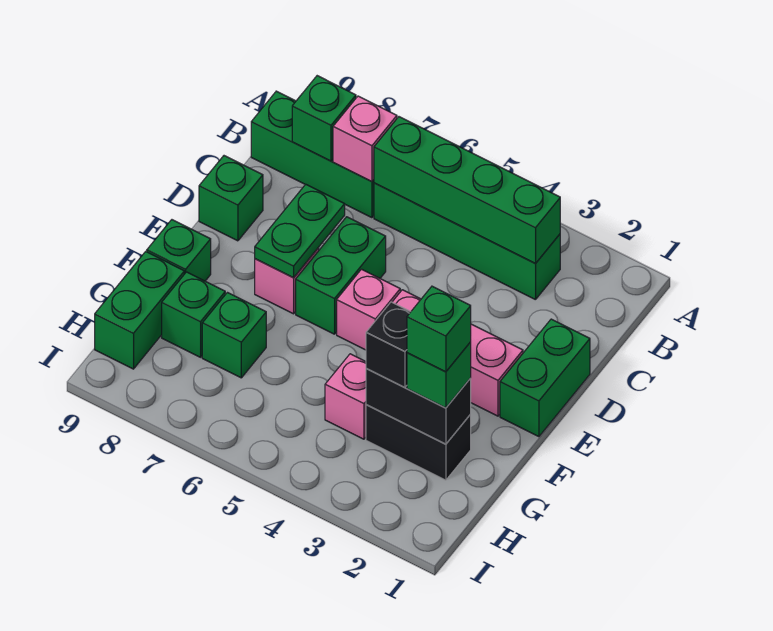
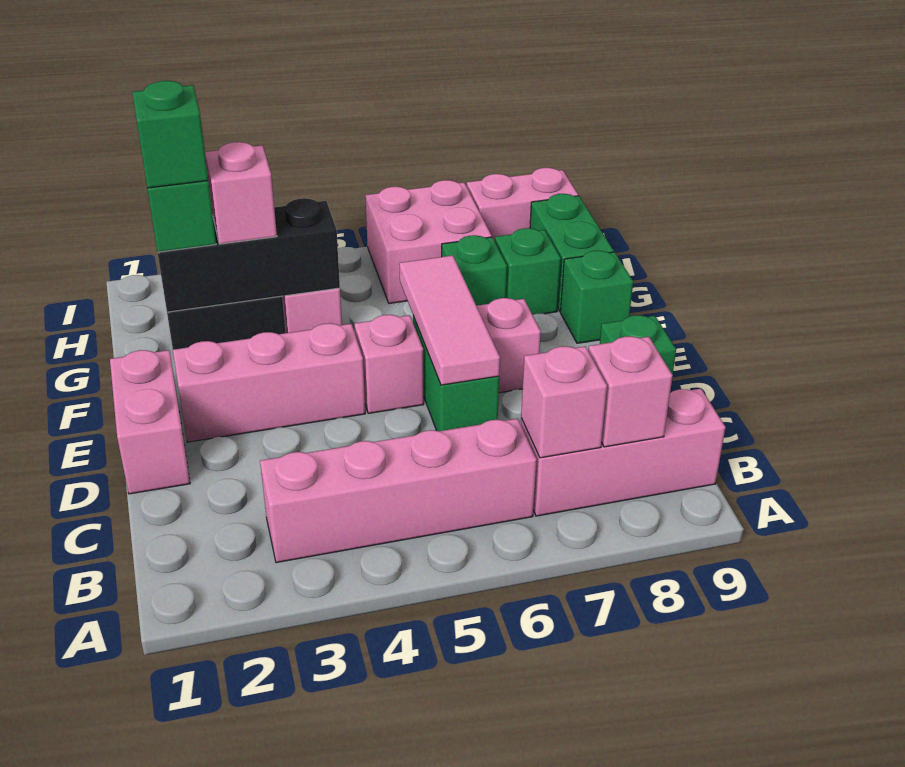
green brick B3:B6 level 1 -> pink brick B3:B6 level 1
green brick B3:B6 level 2 -> none
green brick B7:B9 level 1 -> pink brick B7:B9 level 1
green brick B8 level 2 -> pink brick B8 level 2
green brick D1:E1 level 1 -> pink brick D1:E1 level 1
none -> pink tile D6:F6 level 2
green plate D7:E7 level 2 -> none
black brick G2:G3 level 2 -> black brick G2:G4 level 2
black brick G3 level 3 -> pink brick G3 level 3
none -> pink brick H6:I7 level 1
none -> pink brick I8:I9 level 1

